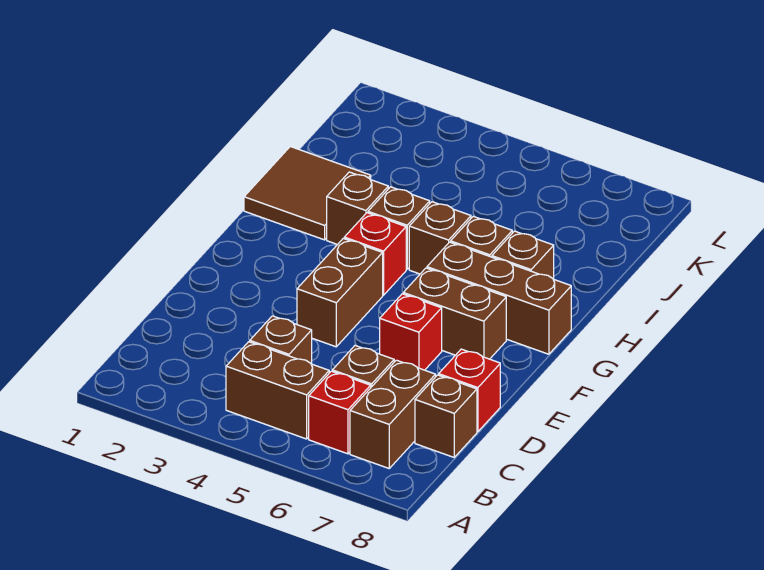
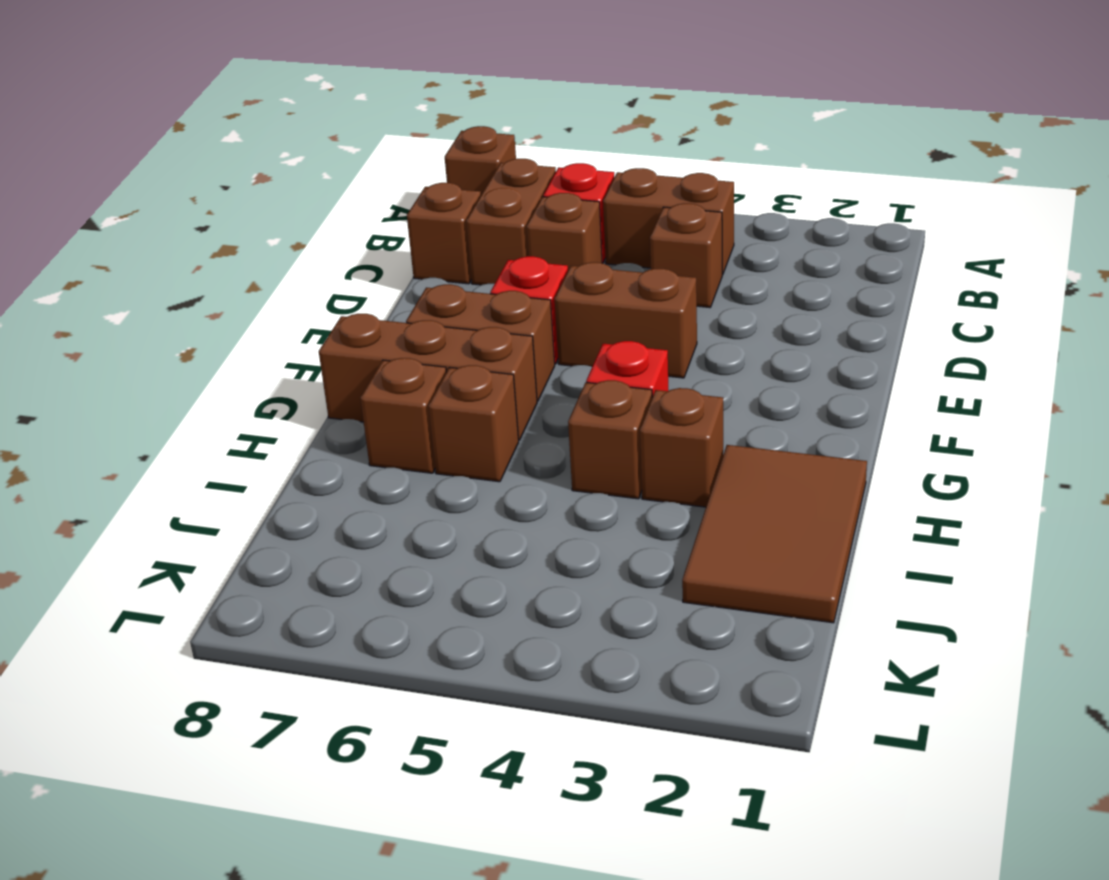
red brick D8 level 1 -> none
brown brick E4:F4 level 1 -> brown brick E4:E5 level 1
brown tile H1:I2 level 1 -> brown tile H1:J2 level 1
brown brick H5 level 1 -> brown brick A8 level 1

